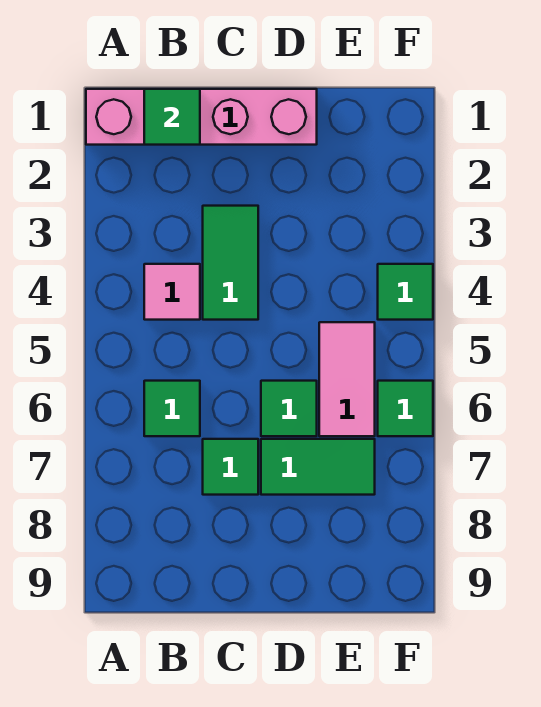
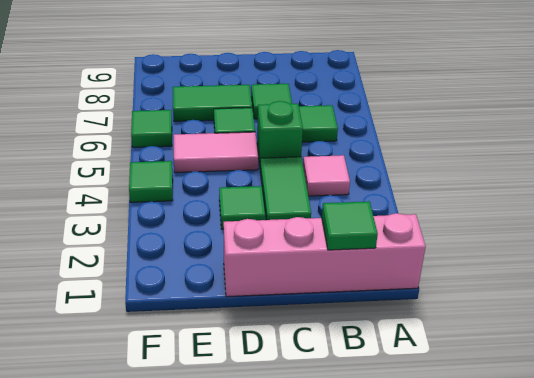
none -> green brick C5 level 1
none -> green tile D3 level 1
pink tile E5:E6 level 1 -> pink tile D5:E5 level 1

